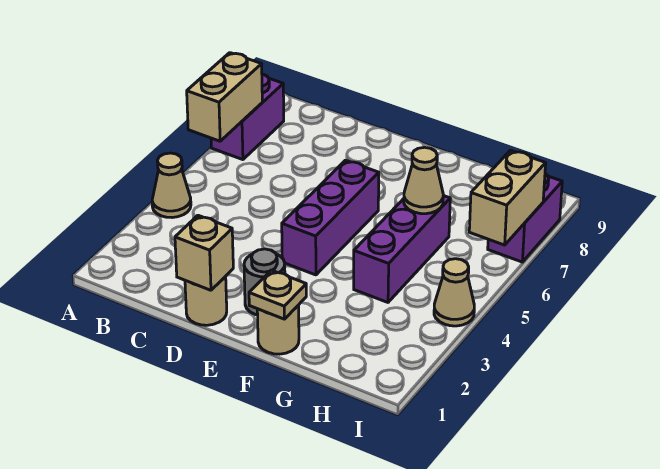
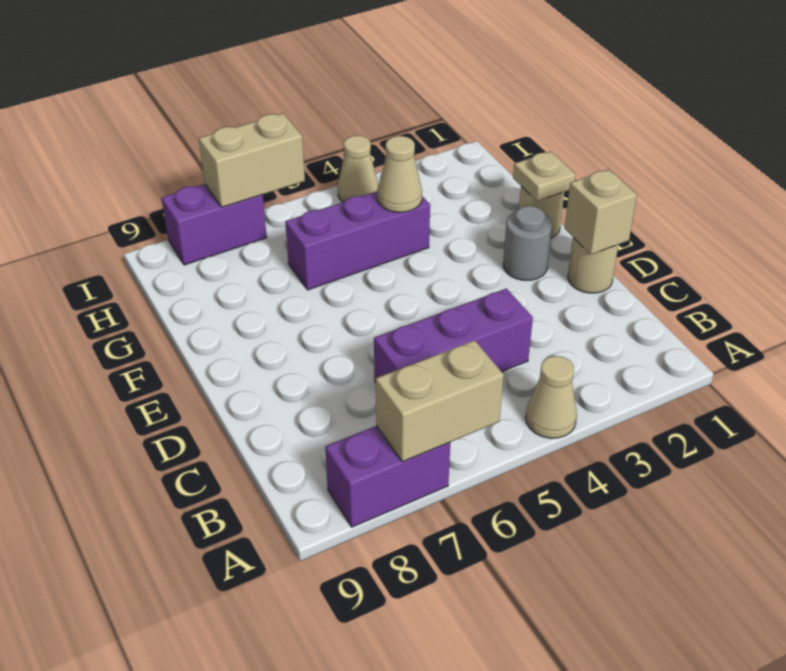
purple brick E4:E6 level 1 -> purple brick C4:C6 level 1
tan cone G6 level 2 -> tan cone G4 level 2

